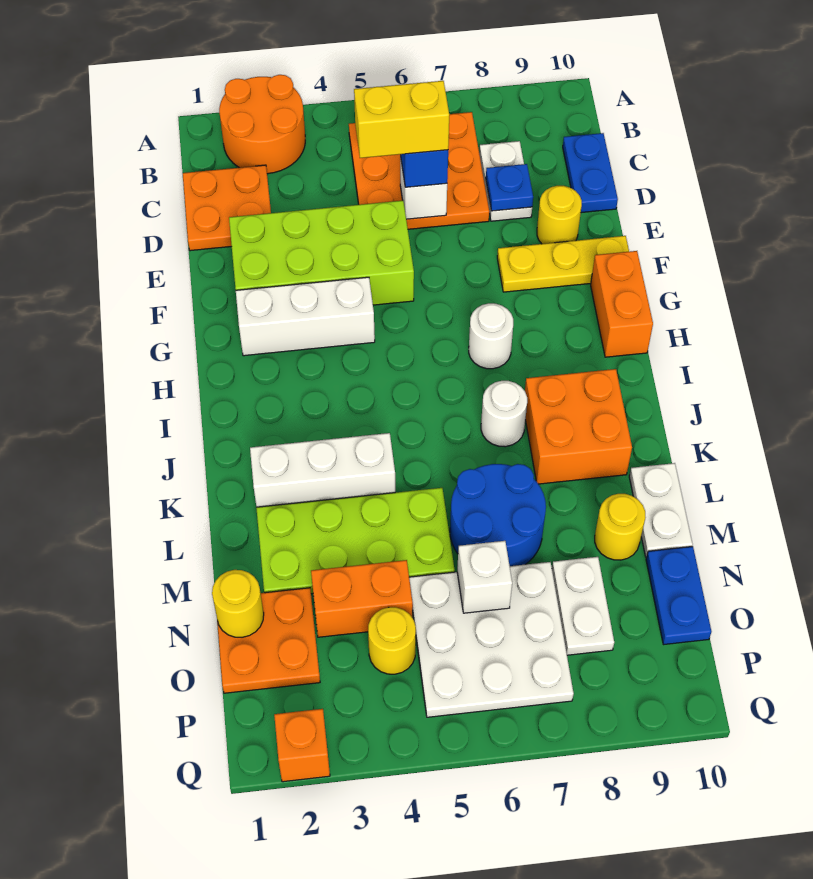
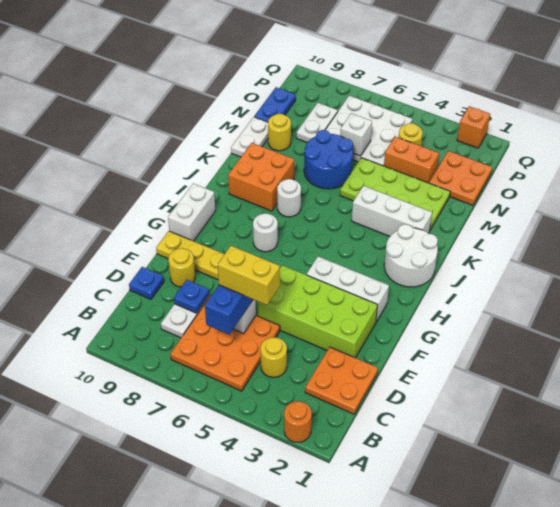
orange round brick A2:B3 level 1 -> orange round brick A2 level 1
blue plate C10:D10 level 1 -> blue plate D10 level 1
orange brick G10:H10 level 1 -> white brick G10:H10 level 1
none -> white round brick I1:J2 level 1
yellow round brick N1 level 2 -> yellow round brick C4 level 1

